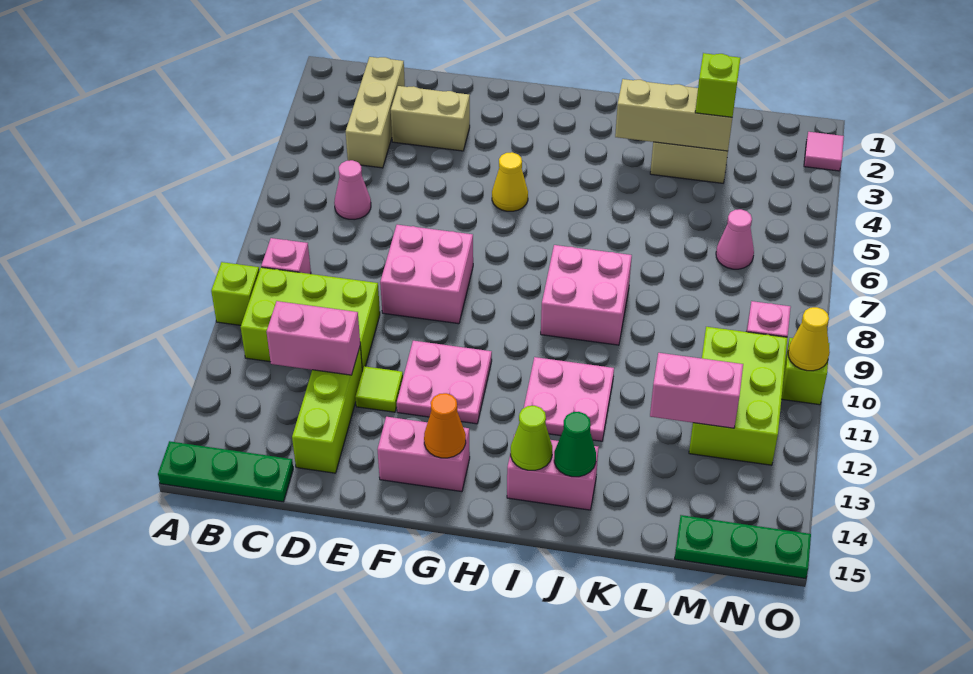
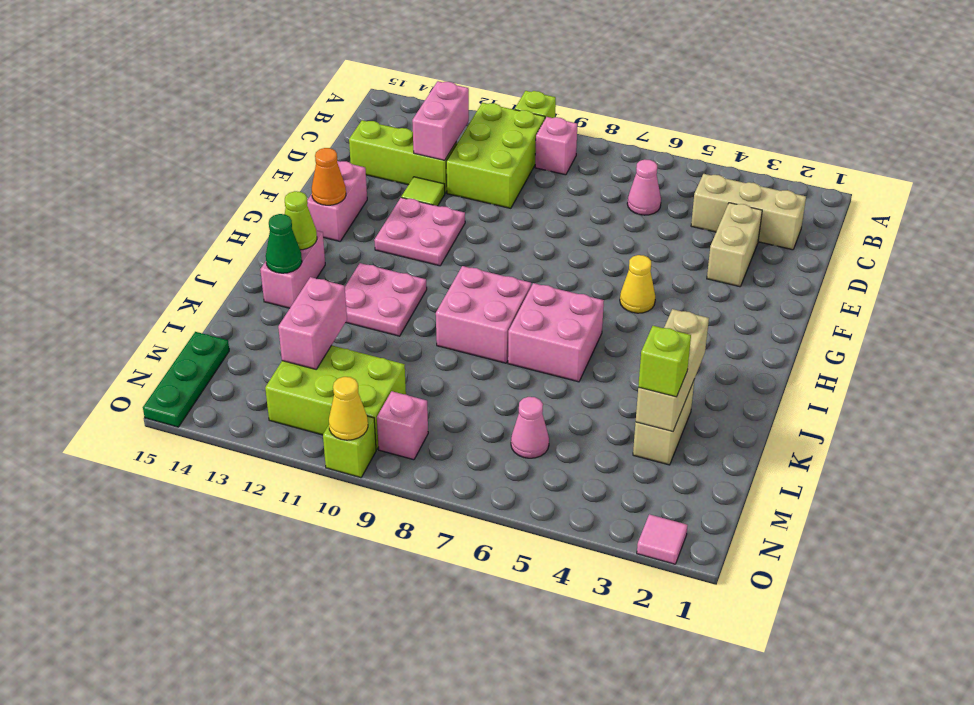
green plate A15:C15 level 1 -> none
pink brick E8:F9 level 1 -> pink brick I6:J7 level 1

